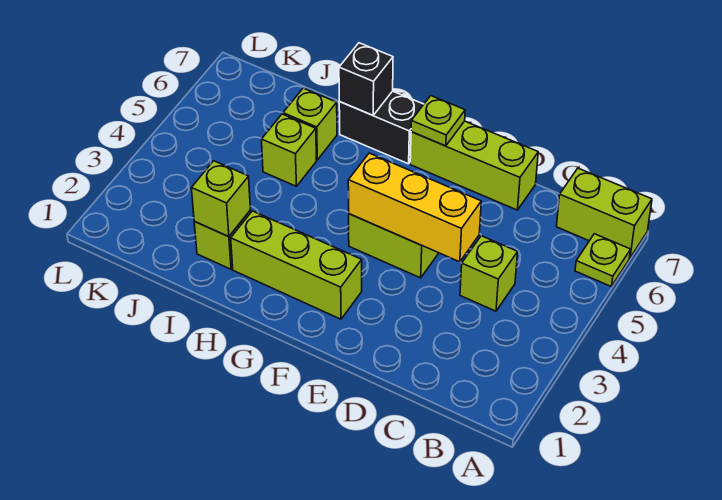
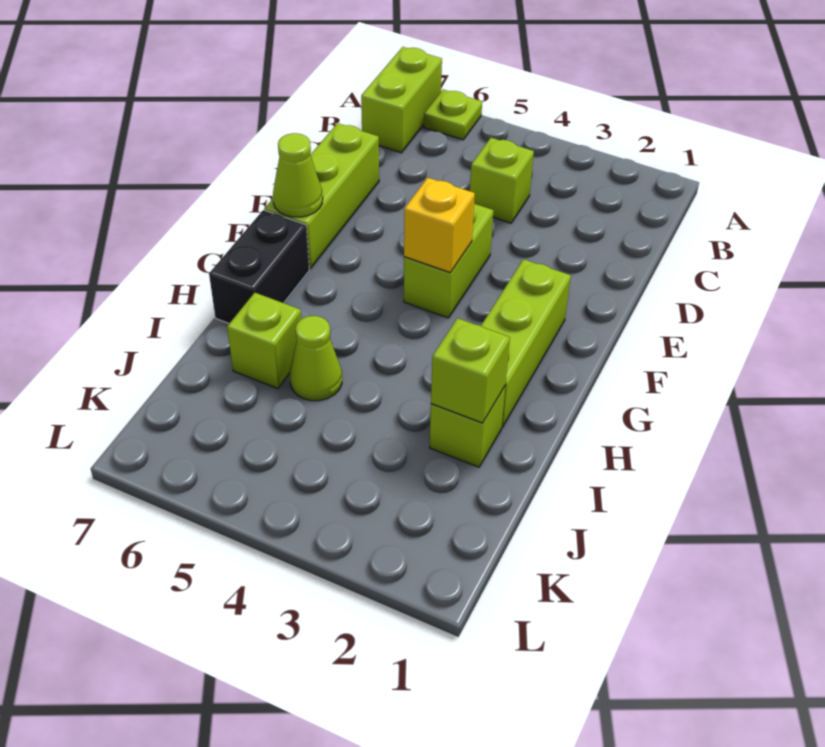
yellow brick D4:F4 level 2 -> yellow brick F4 level 2
lime plate F7 level 2 -> lime cone F7 level 2
black brick H7 level 2 -> none
lime brick I5 level 1 -> lime cone I5 level 1

